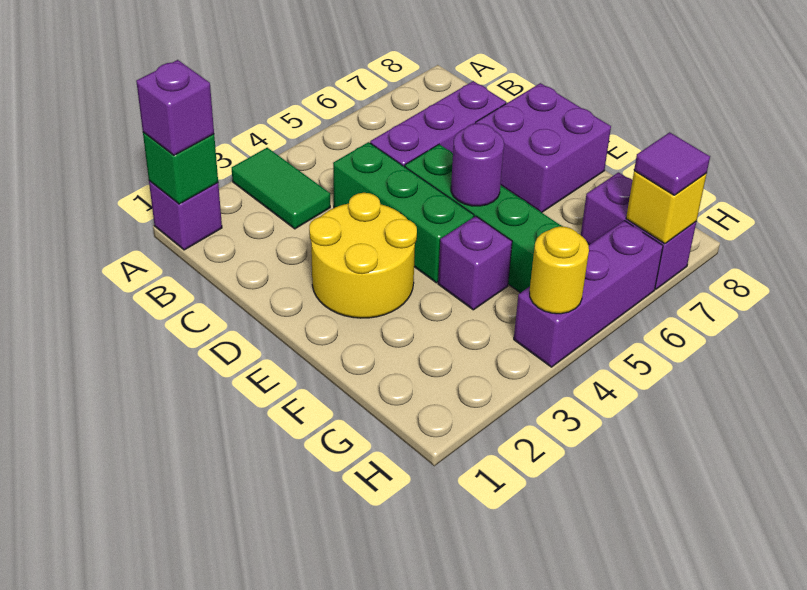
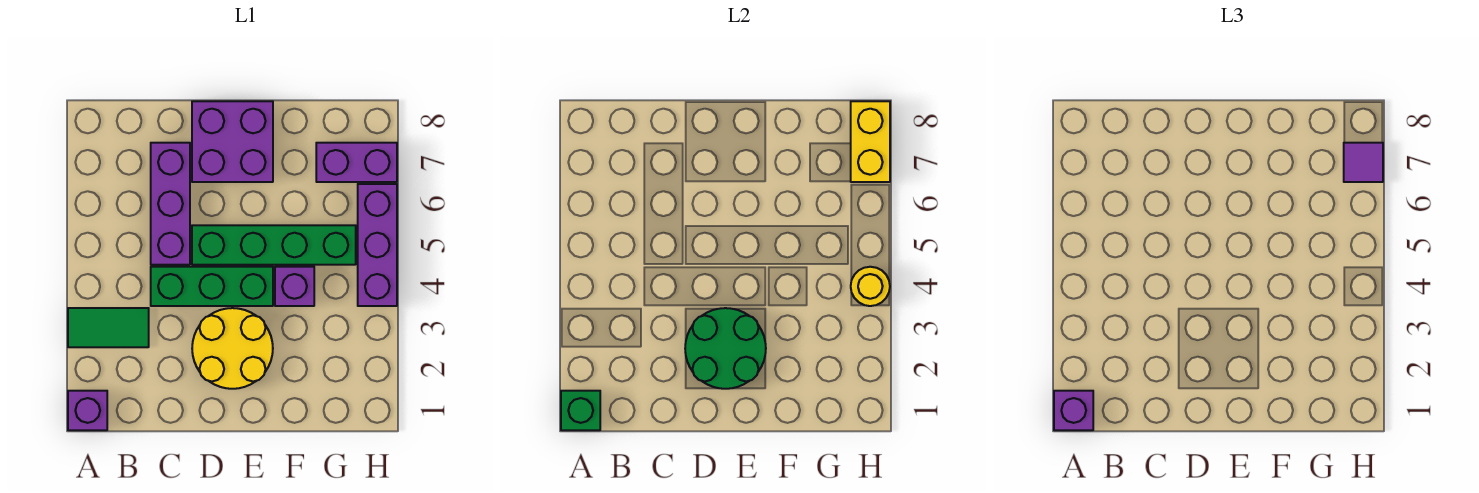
none -> green round brick D2:E3 level 2
purple round brick E5 level 2 -> none
yellow brick H7 level 2 -> yellow brick H7:H8 level 2

